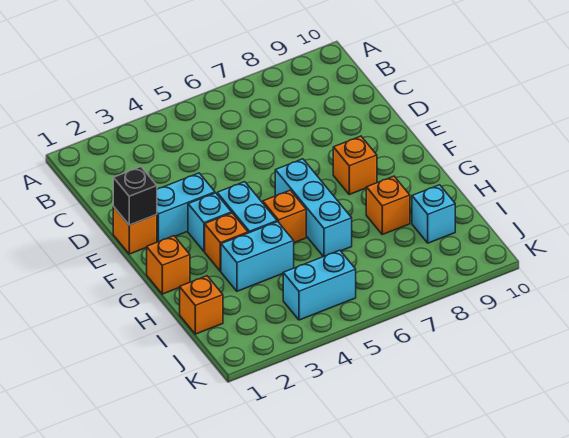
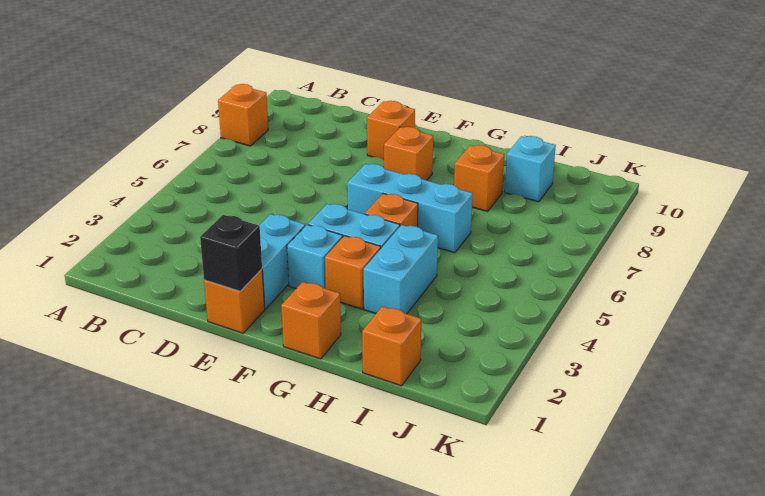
none -> orange brick A8 level 1
none -> orange brick E9 level 1
cyan brick J4:J5 level 1 -> none

